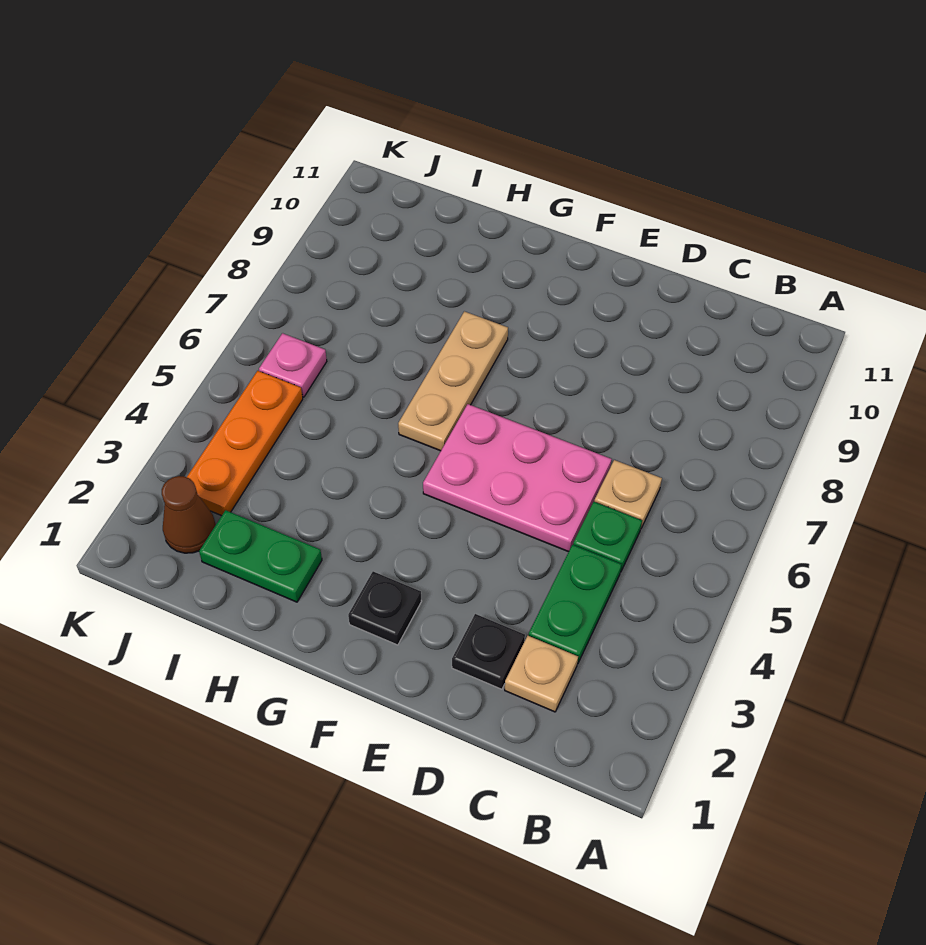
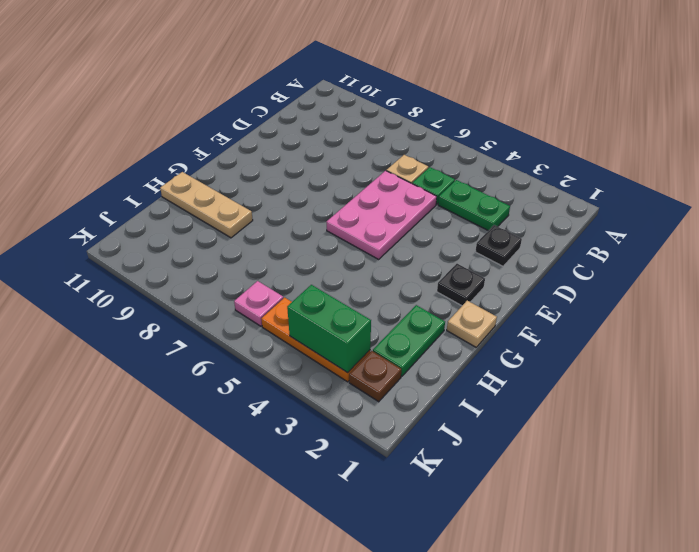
tan plate C2 level 1 -> tan plate G1 level 1
tan plate G6:G8 level 1 -> tan plate H9:H11 level 1
brown cone J2 level 1 -> brown plate J2 level 1
none -> green brick J3:J4 level 2

